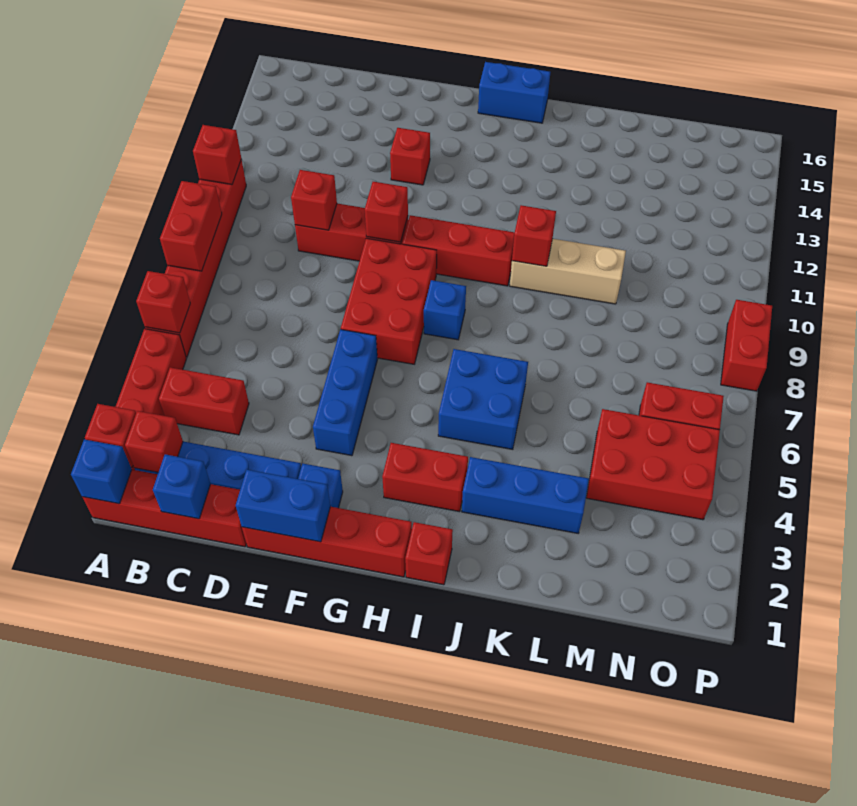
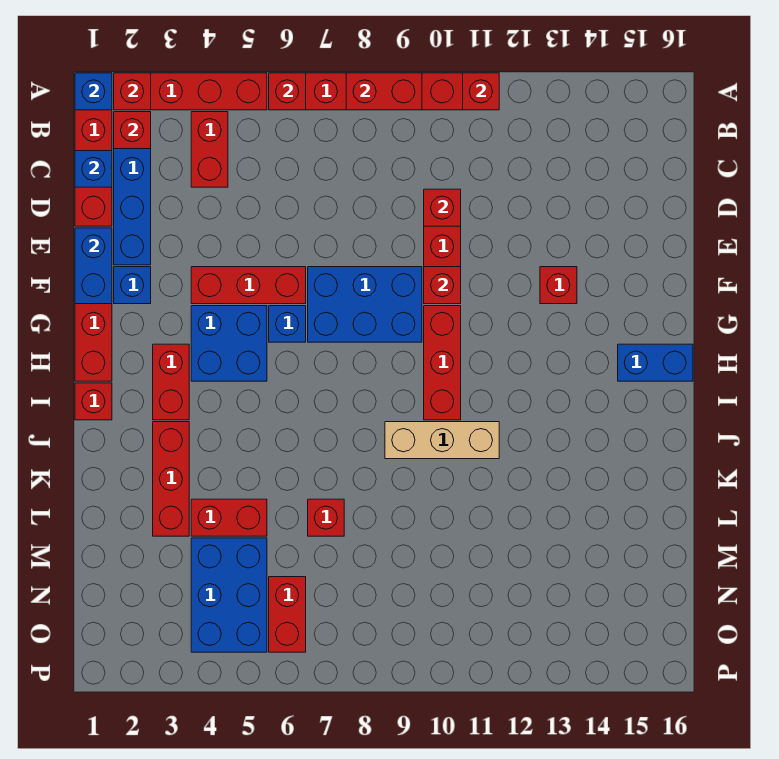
blue brick F4:F6 level 1 -> red brick F4:F6 level 1
red brick F7:G9 level 1 -> blue brick F7:G9 level 1
blue brick H8 level 1 -> blue brick G6 level 1
blue brick H16:I16 level 1 -> blue brick H15:H16 level 1
blue brick I5:J6 level 1 -> blue brick G4:H5 level 1
blue brick J3:L3 level 1 -> red brick J3:L3 level 1
tan brick J10:L10 level 1 -> tan brick J9:J11 level 1
red brick J10 level 2 -> red brick L7 level 1
red brick M4:O5 level 1 -> blue brick M4:O5 level 1
red brick P8:P9 level 1 -> red brick L4:L5 level 1

